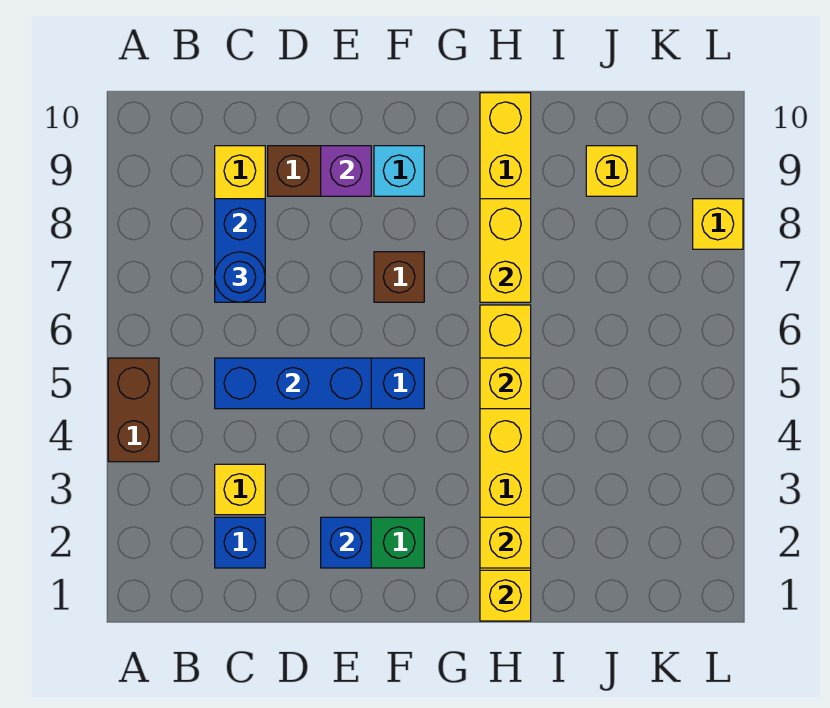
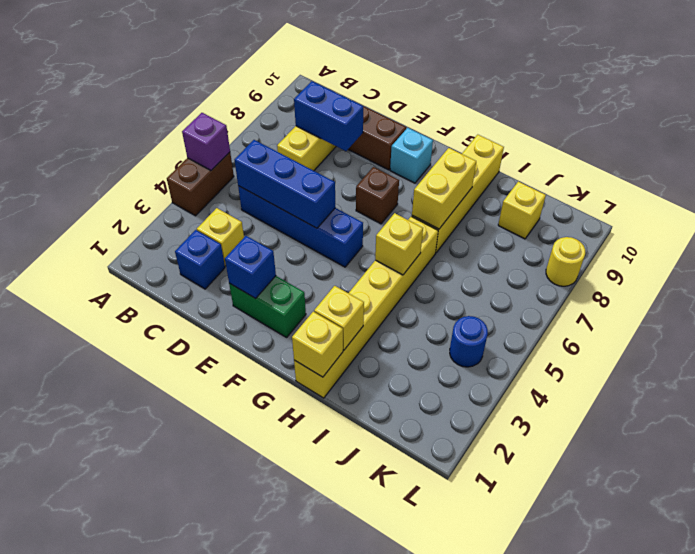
blue brick C7:C8 level 2 -> blue brick C8:D8 level 2
blue round brick C7 level 3 -> blue round brick K4 level 1
purple brick E9 level 2 -> purple brick A5 level 2
yellow brick L8 level 1 -> yellow round brick L8 level 1

